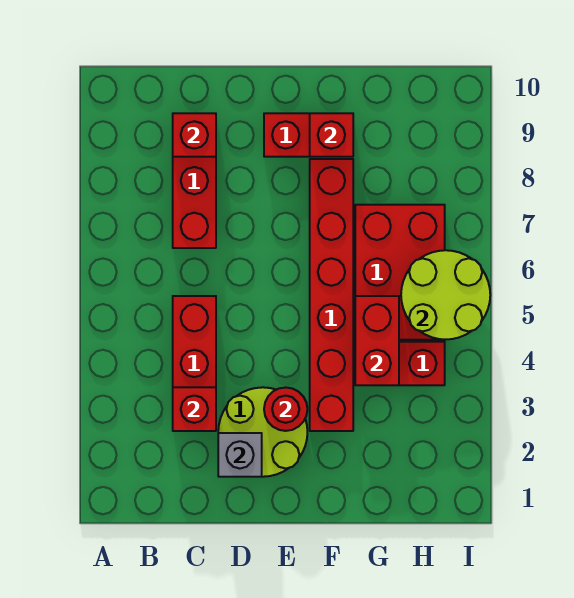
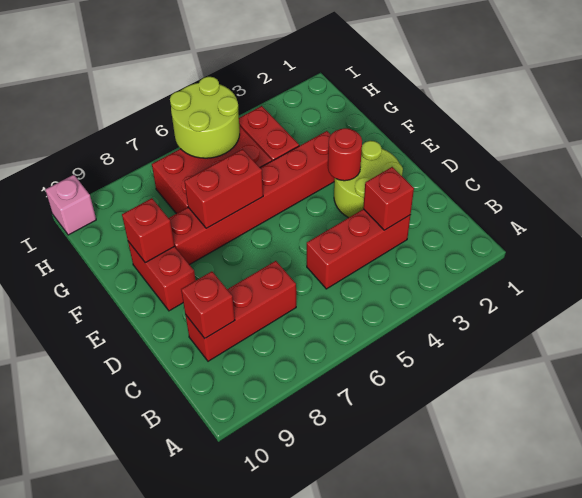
grey brick D2 level 2 -> none
red brick G4:G5 level 2 -> red brick F6:F7 level 2
none -> pink brick I10 level 1

